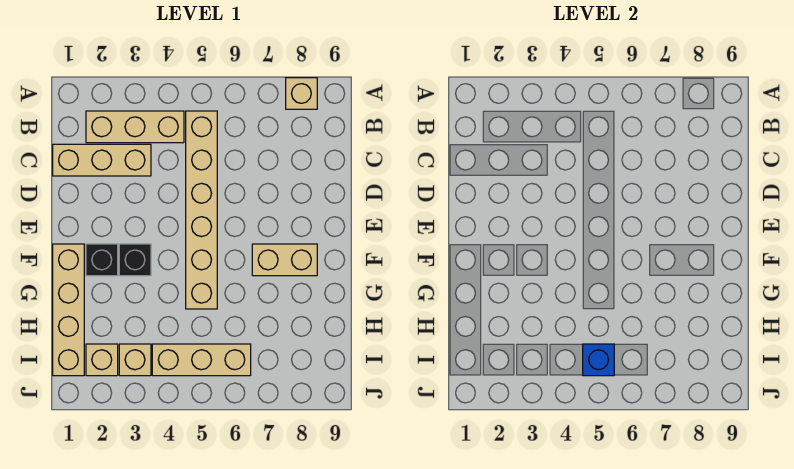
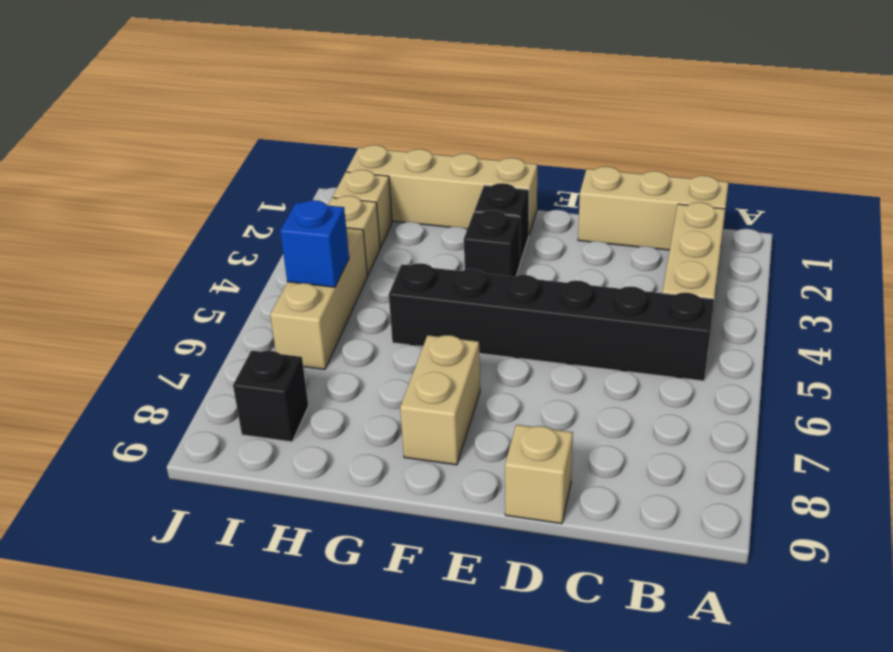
tan brick A8 level 1 -> tan brick D9 level 1
tan brick B5:G5 level 1 -> black brick B5:G5 level 1
tan brick C1:C3 level 1 -> tan brick B1:D1 level 1
none -> black brick I8 level 1

